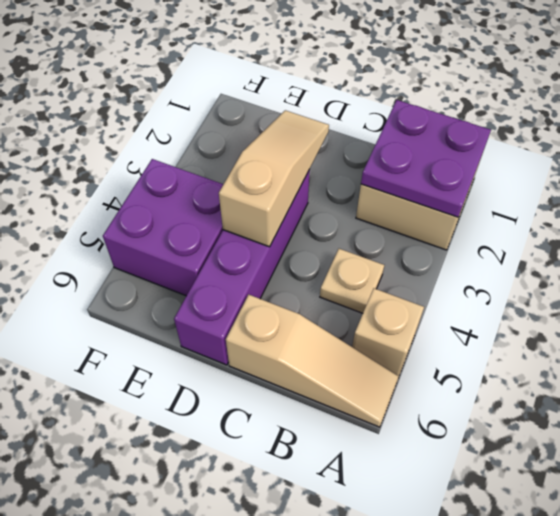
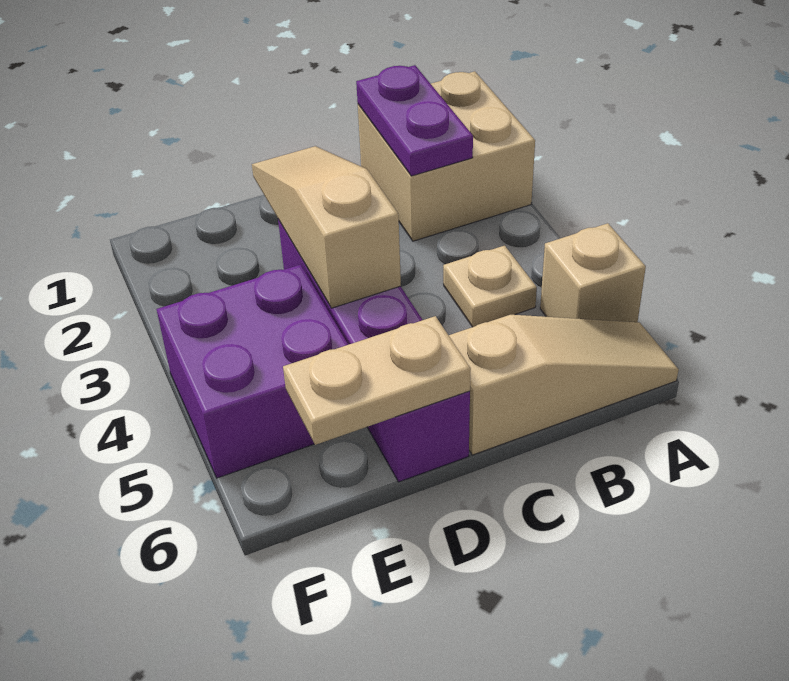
purple plate A1:B2 level 2 -> purple plate B1:B2 level 2
none -> tan plate D6:E6 level 2

